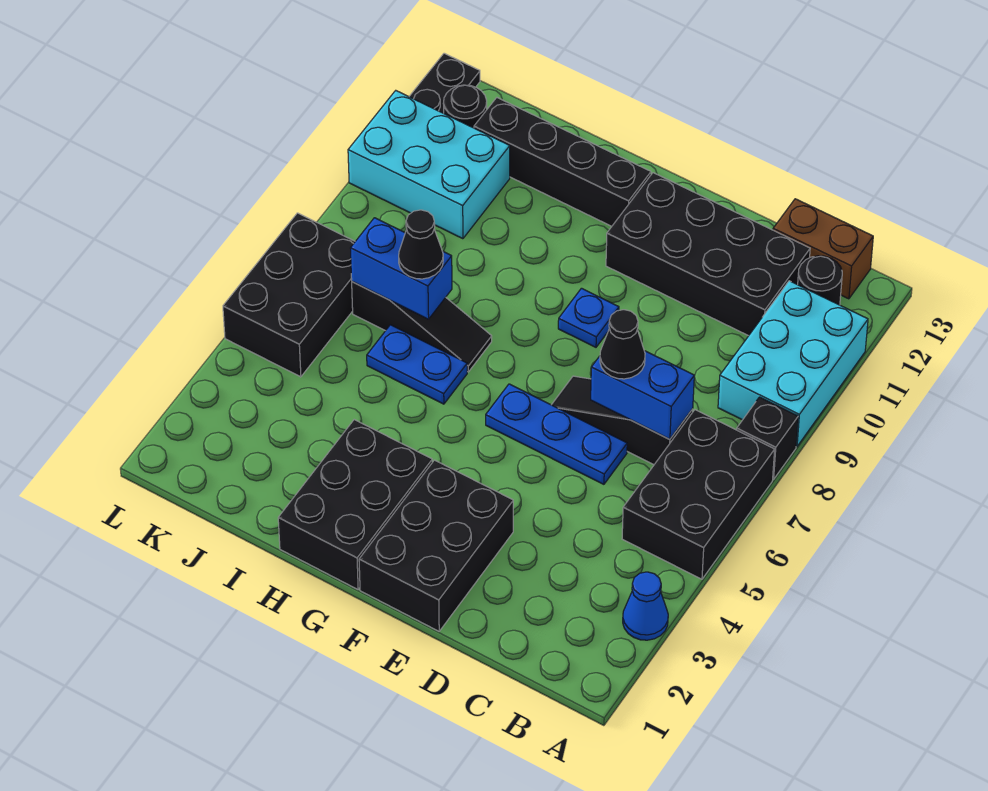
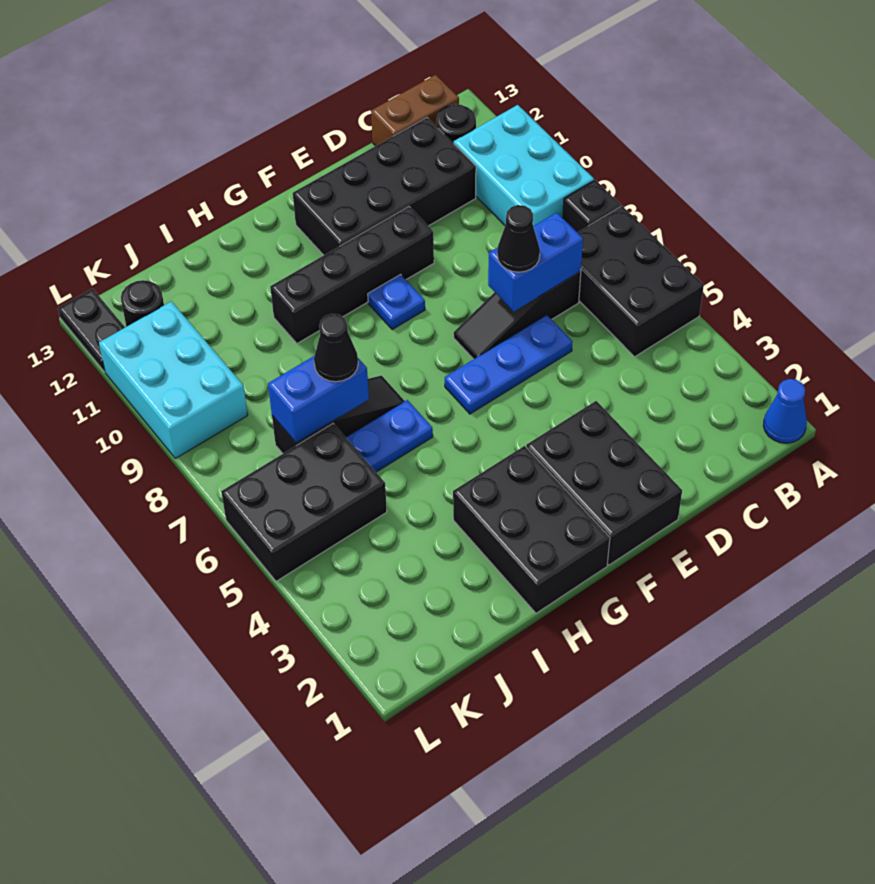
blue cone A3 level 1 -> blue cone A1 level 1
black brick G12:J12 level 1 -> black brick E10:H10 level 1
cyan brick J10:L11 level 1 -> cyan brick K9:L11 level 1
black brick K5:L7 level 1 -> black brick J5:L6 level 1

